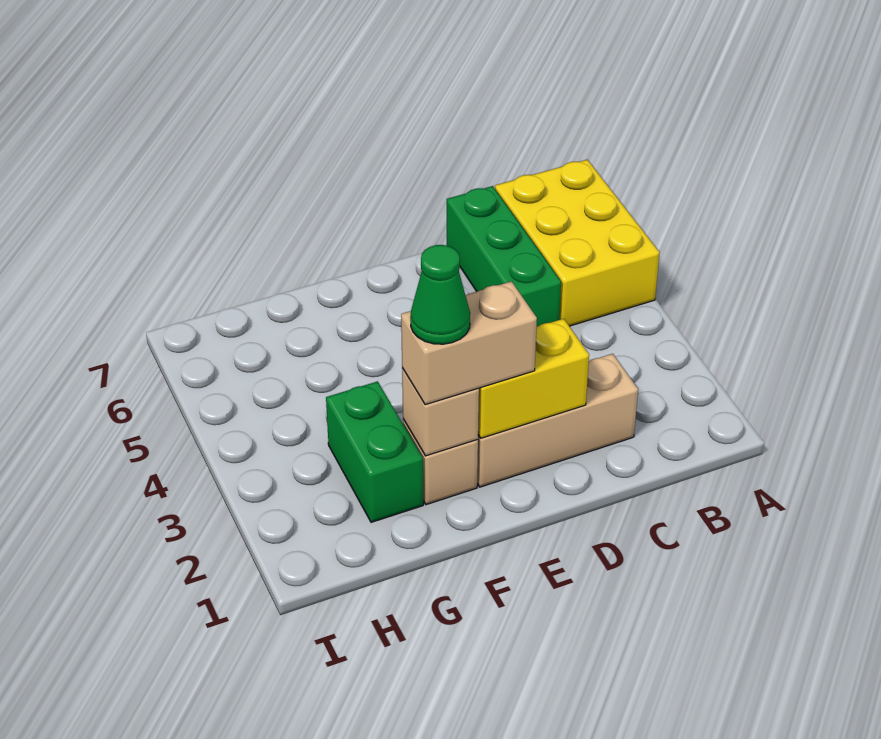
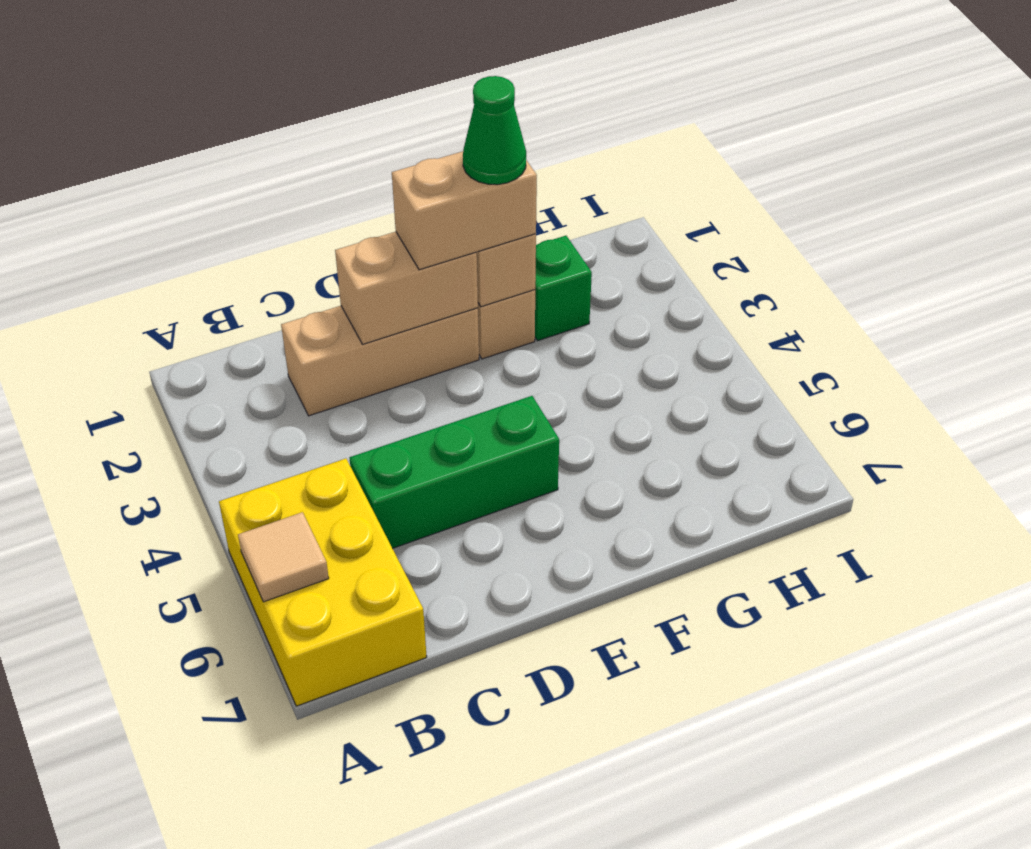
none -> tan tile A6 level 2
green brick C5:C7 level 1 -> green brick C5:E5 level 1
yellow brick D2:E2 level 2 -> tan brick D2:E2 level 2
green brick G2:G3 level 1 -> green brick G2 level 1

